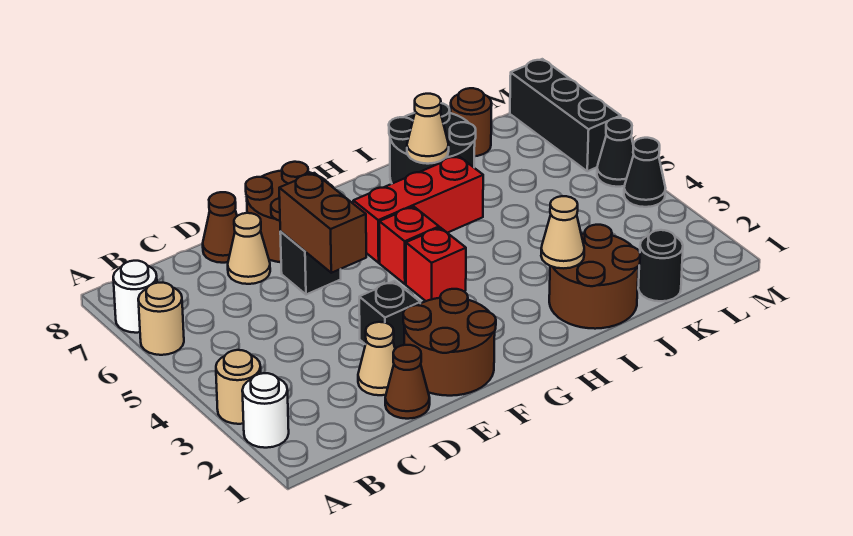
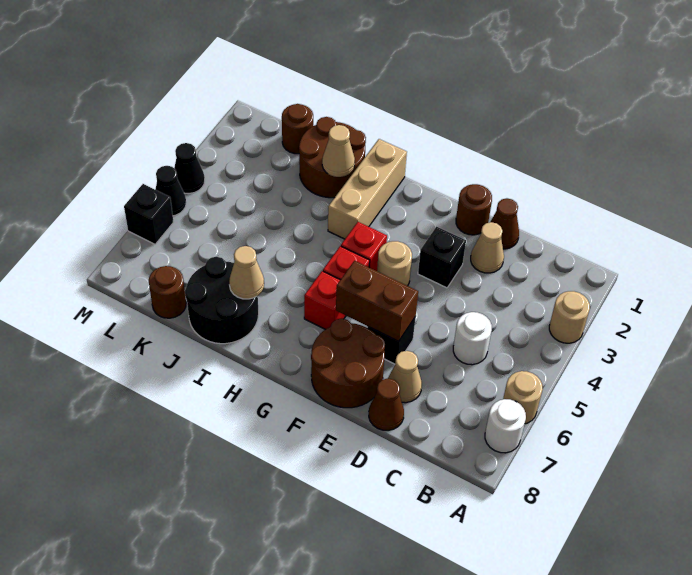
white round brick A2 level 1 -> white round brick C5 level 1
brown round brick E1:F2 level 1 -> brown round brick E1 level 1
brown brick E5:E6 level 2 -> brown brick E6:F6 level 2
none -> tan round brick F4 level 1
red brick G6:I6 level 1 -> red brick G6 level 1
none -> tan brick H1:H3 level 1
black round brick K1 level 1 -> brown round brick K1 level 1
black brick M6:M8 level 1 -> black brick M6 level 1

